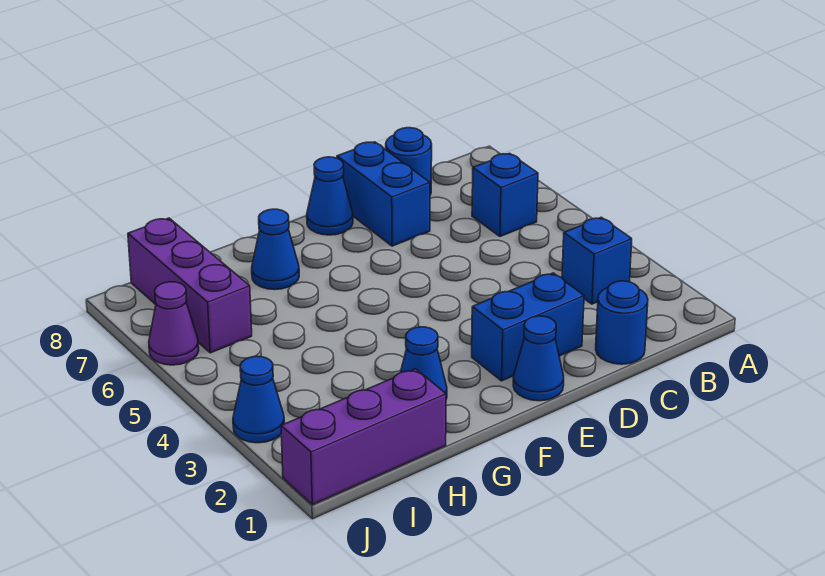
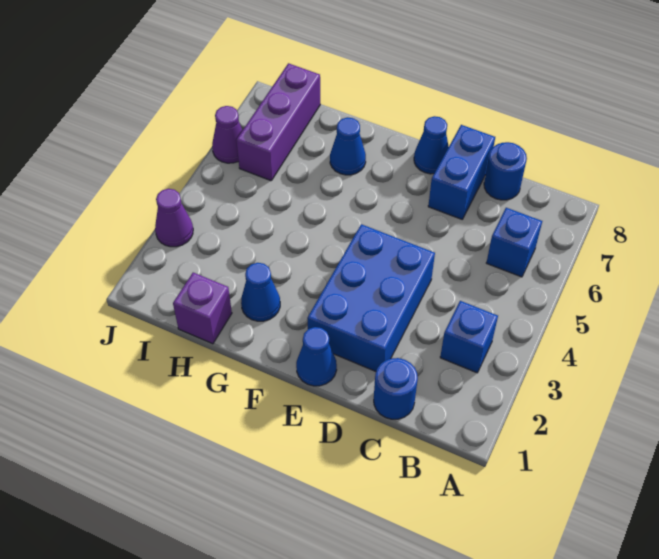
blue brick D2:E2 level 1 -> blue brick D2:E4 level 1
purple brick H1:J1 level 1 -> purple brick H1 level 1
blue cone J3 level 1 -> purple cone J3 level 1

